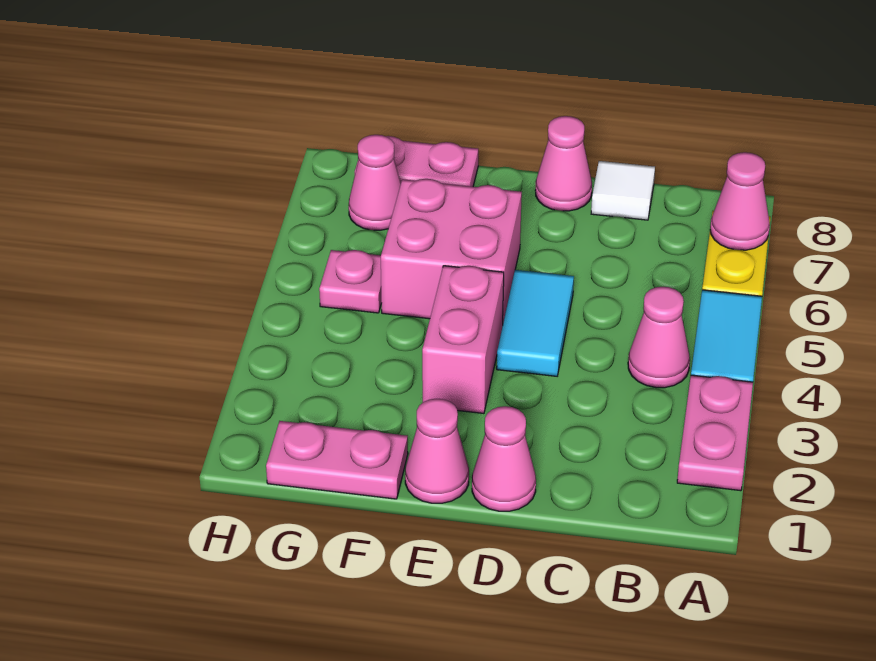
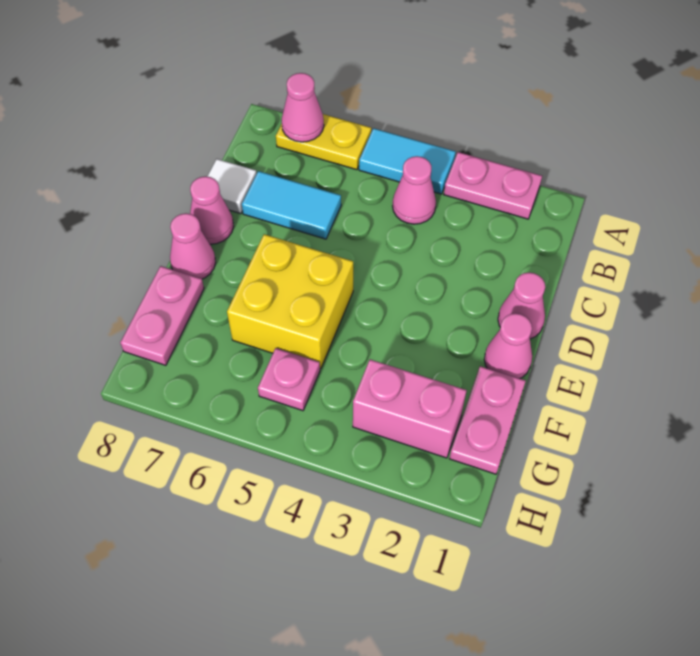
cyan tile D4:D5 level 1 -> cyan tile C6:C7 level 1
pink brick E3:E4 level 1 -> pink brick G2:G3 level 1
pink brick E5:F6 level 1 -> yellow brick E5:F6 level 1
pink cone G7 level 1 -> pink cone E8 level 1

